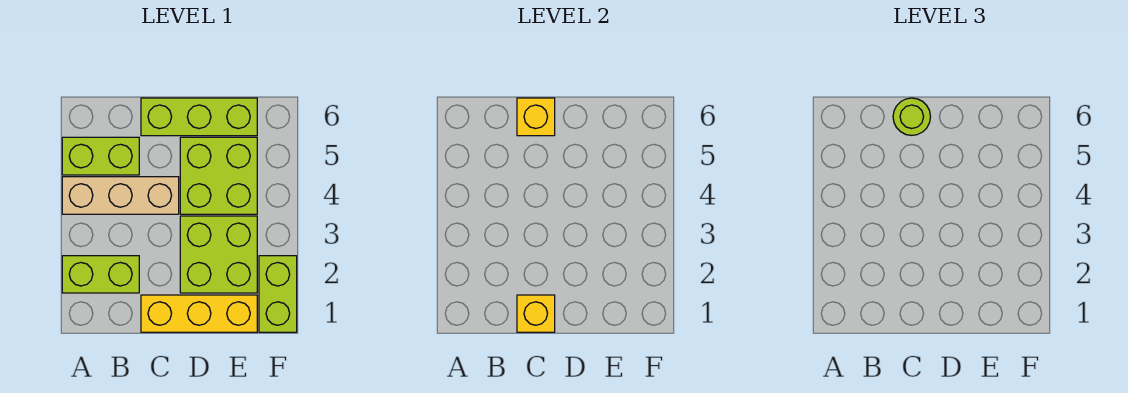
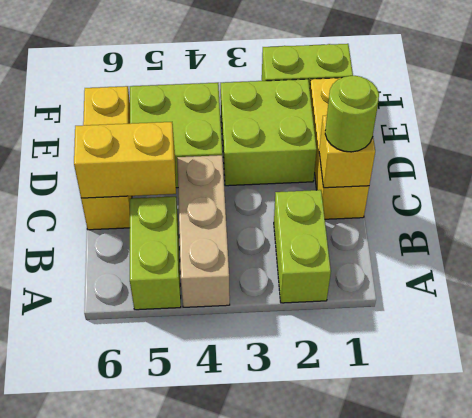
lime brick C6:E6 level 1 -> yellow brick C6:E6 level 1
yellow brick C6 level 2 -> yellow brick C5:C6 level 2
lime round brick C6 level 3 -> lime round brick C1 level 3

